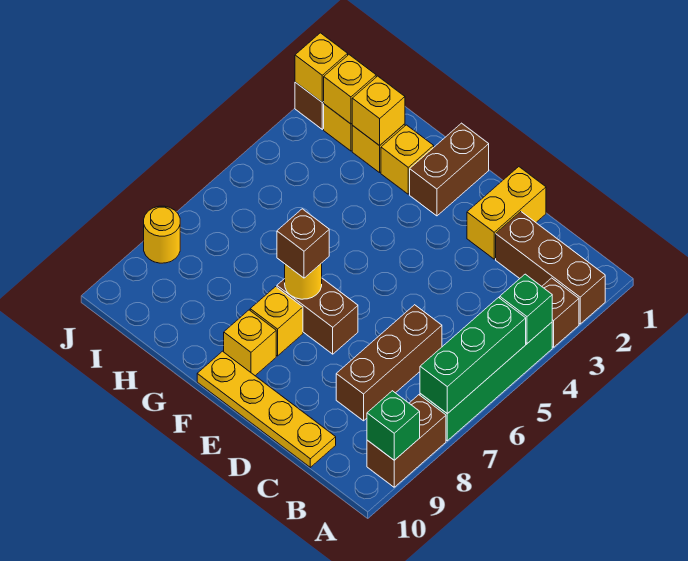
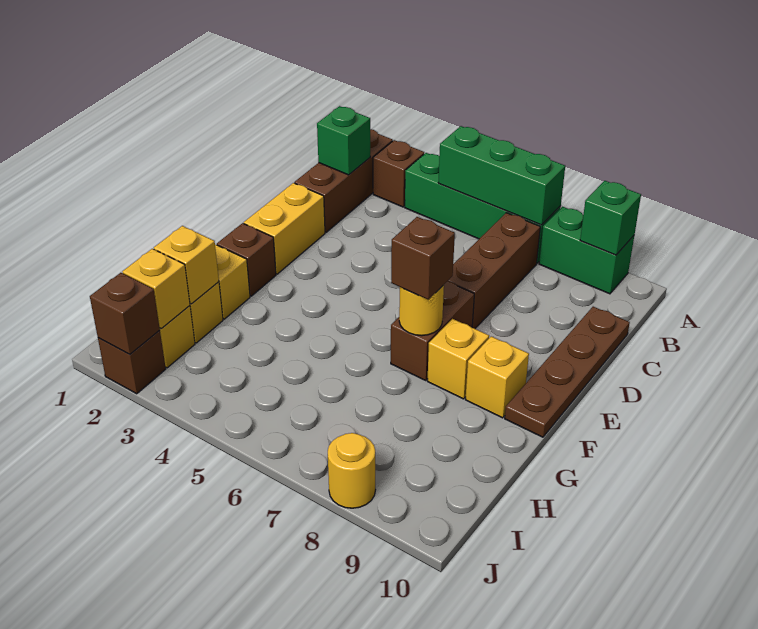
green brick A4 level 2 -> green brick B2 level 2
brown brick A8:A9 level 1 -> green brick A8:A9 level 1
brown brick C6:C8 level 1 -> brown brick B7:D7 level 1
yellow plate C10:F10 level 1 -> brown plate C10:F10 level 1
yellow brick D1:D2 level 1 -> yellow brick D2:E2 level 1
brown brick F1:F2 level 1 -> brown brick F2 level 1
yellow brick J2 level 2 -> brown brick J2 level 2

